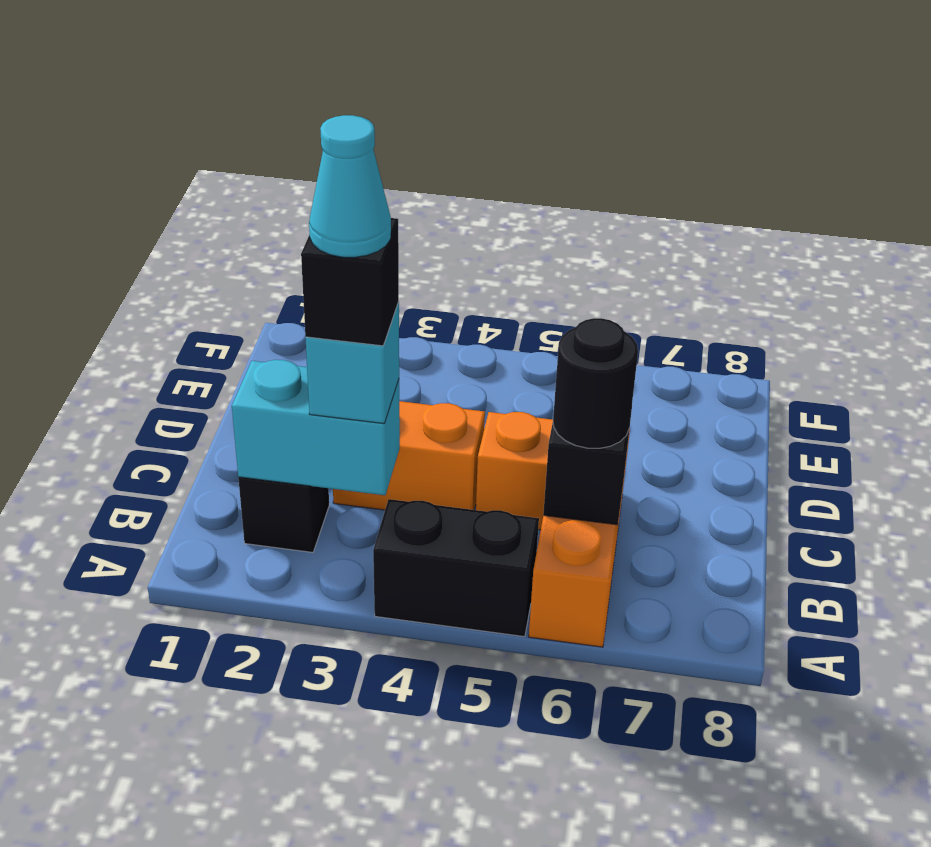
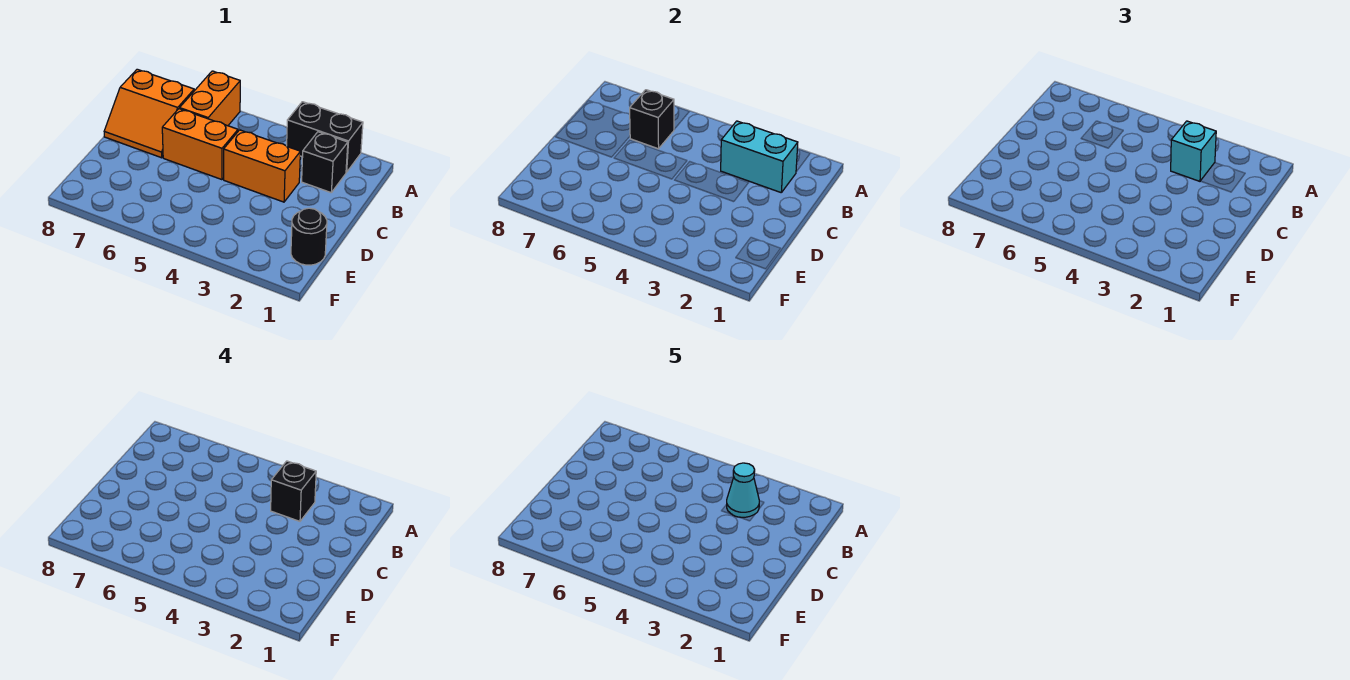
black brick A4:A5 level 1 -> black brick A2:A3 level 1
black round brick B6 level 3 -> black round brick E1 level 1
none -> orange slope B7:C8 level 1 top B

